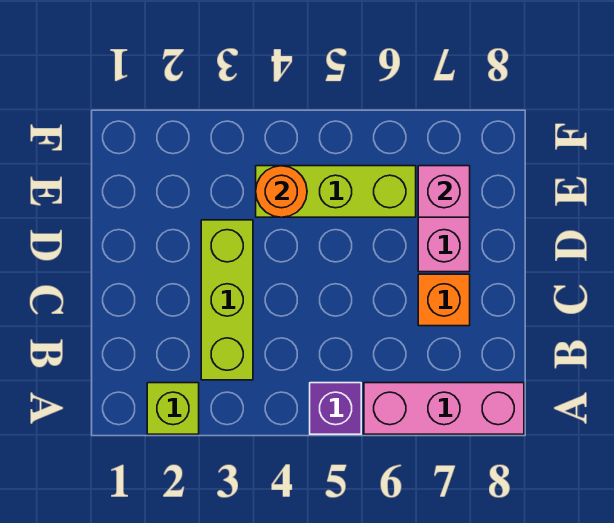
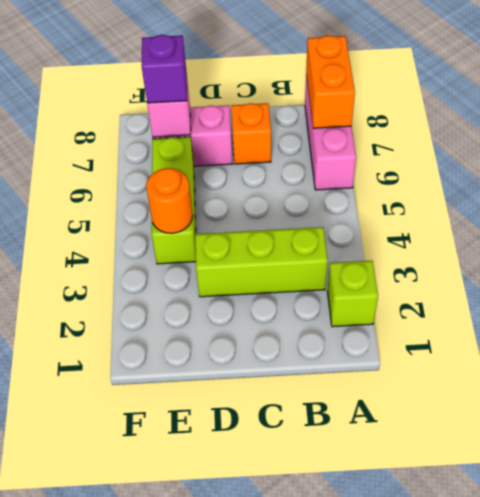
purple brick A5 level 1 -> purple brick E7 level 3
none -> orange brick A7:A8 level 2

